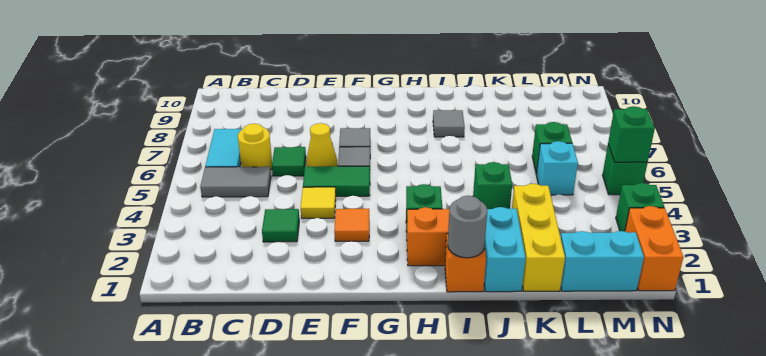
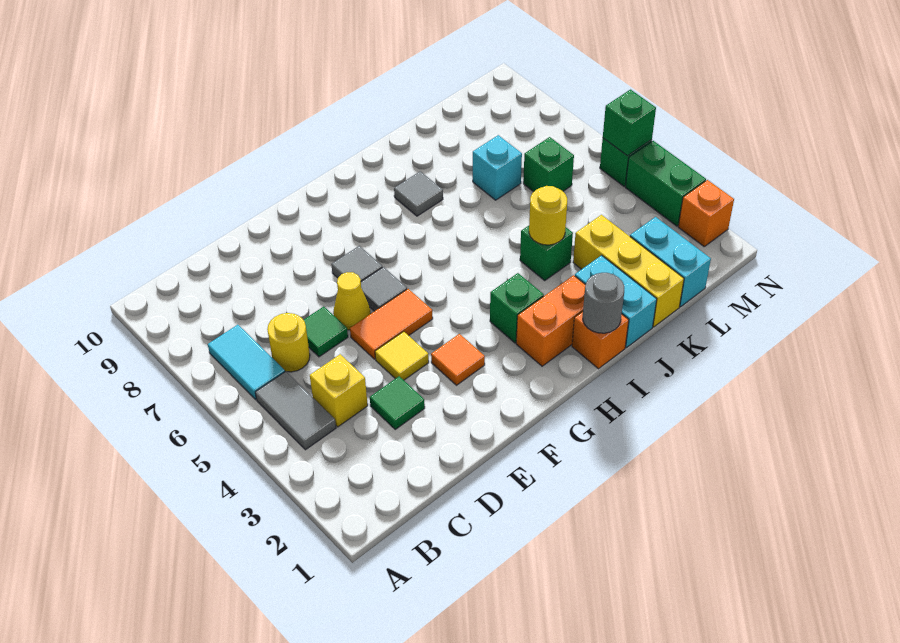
grey tile B5:C5 level 1 -> grey tile B4:B5 level 1
none -> yellow brick C4 level 1
green tile E5:F5 level 1 -> orange tile E5:F5 level 1
none -> yellow round brick J4 level 2
cyan brick L1:M1 level 1 -> cyan brick L1:L2 level 1
cyan brick L5 level 1 -> cyan brick K7 level 1
orange brick N1:N2 level 1 -> orange brick N2 level 1
green brick N3 level 1 -> green brick N3:N4 level 1

